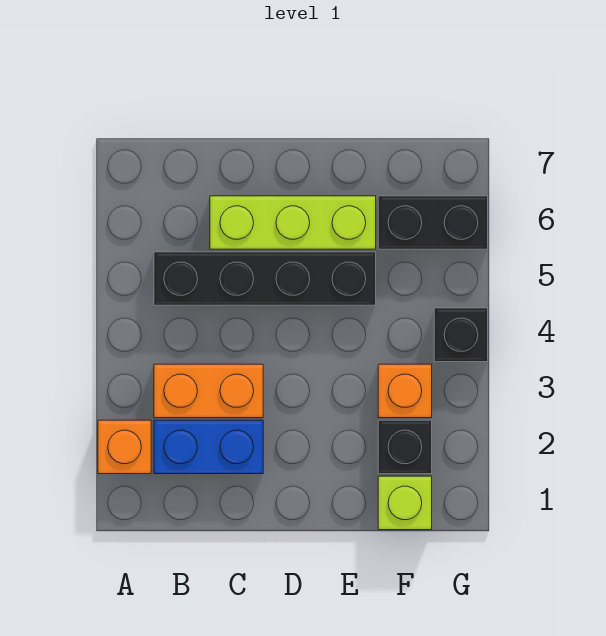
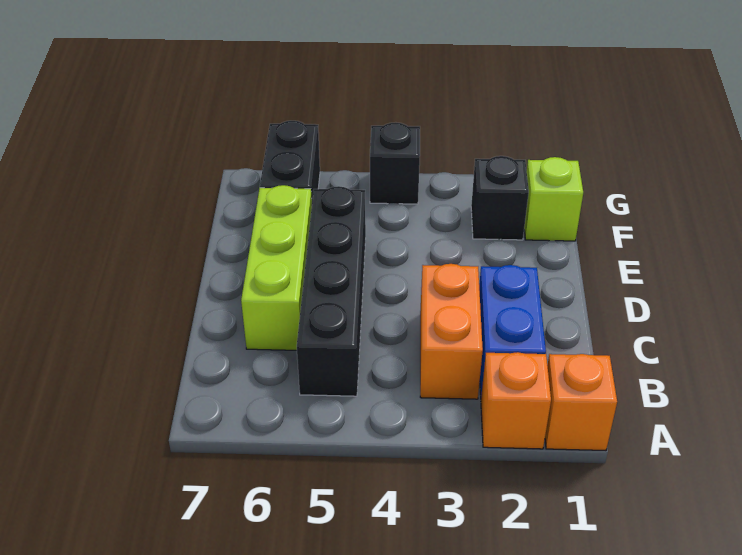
orange brick F3 level 1 -> orange brick A1 level 1

